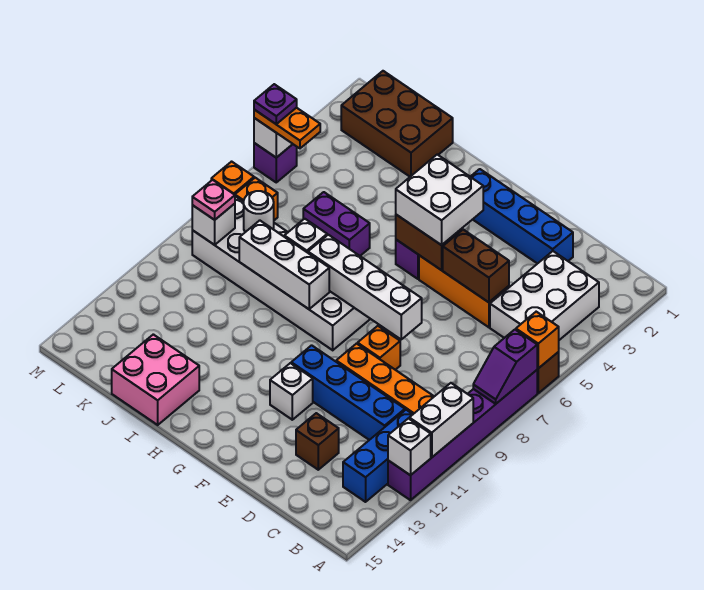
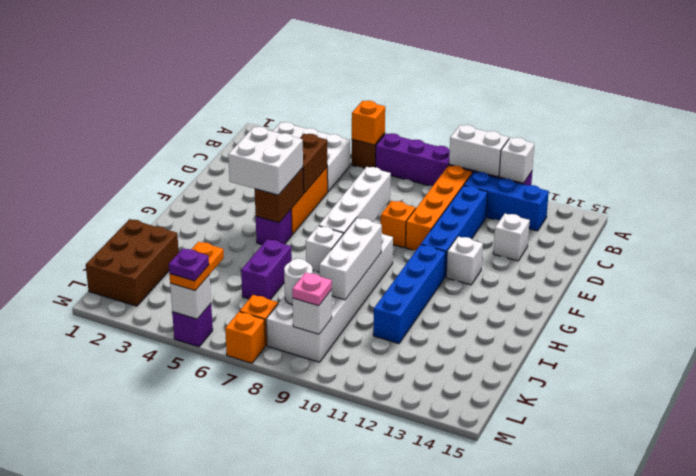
purple slope A7:A8 level 2 top 7 -> none
blue brick D2:G2 level 1 -> blue brick G11:J11 level 1
brown brick D13 level 1 -> white brick D13 level 1
pink brick I14:J15 level 1 -> none

